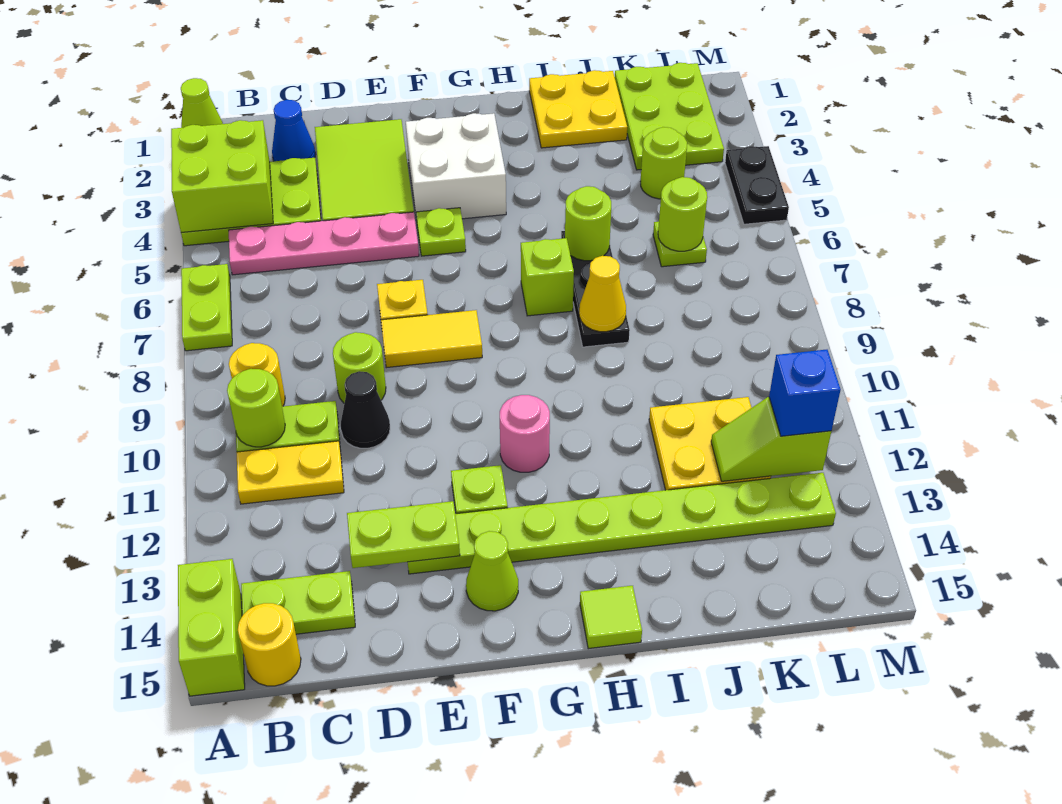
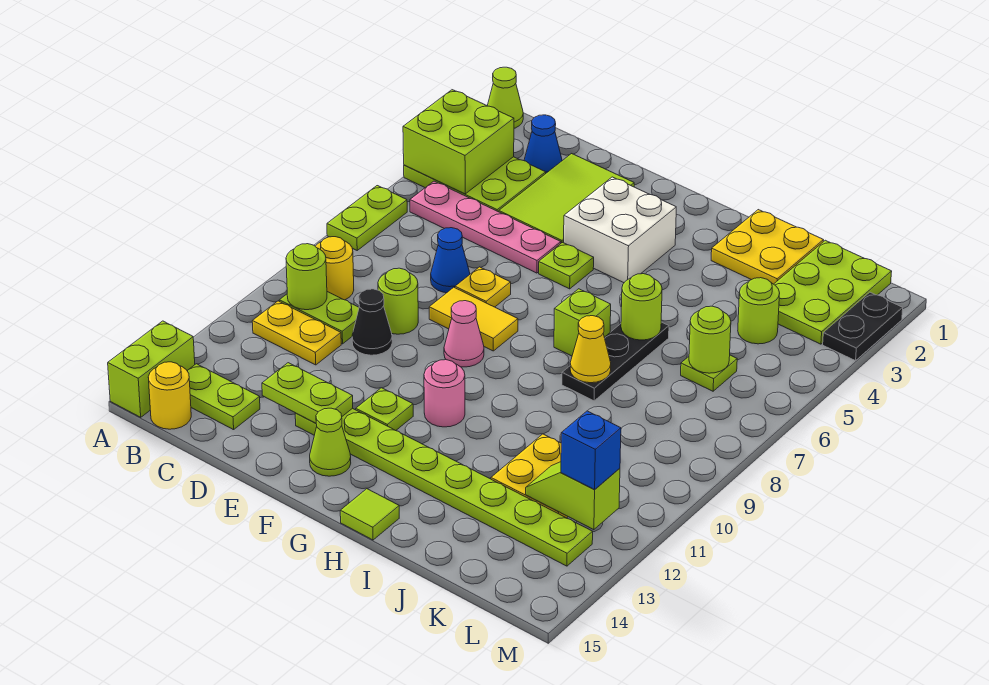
none -> blue cone D7 level 1
none -> pink cone F9 level 1
black plate M4:M5 level 1 -> black plate M2:M3 level 1

